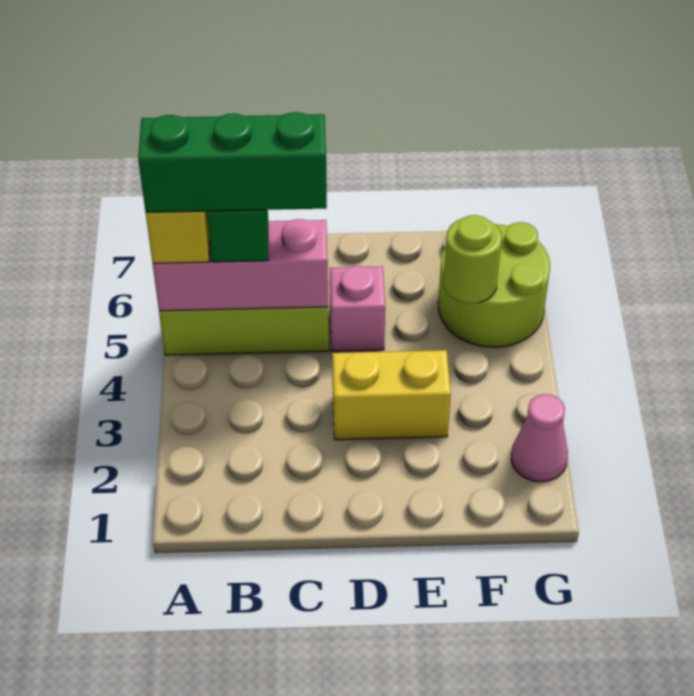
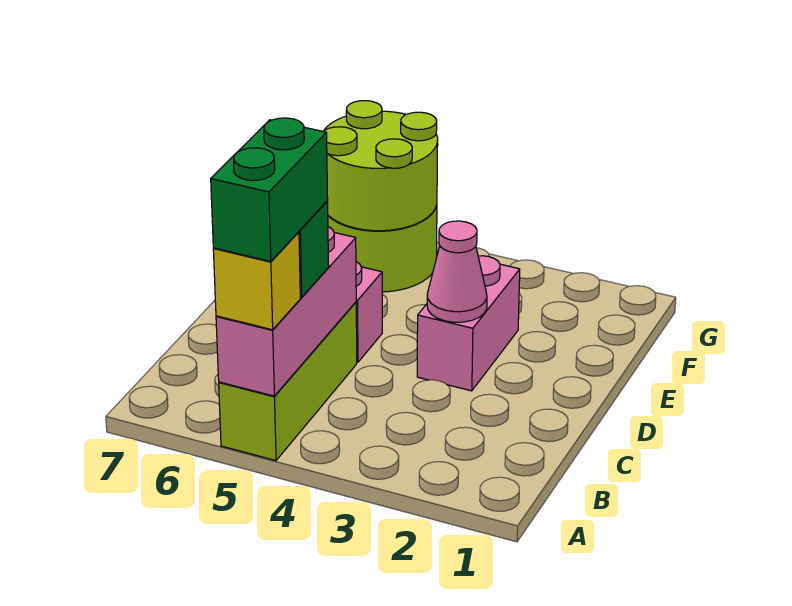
green brick A5:C5 level 4 -> green brick A5:B5 level 4
yellow brick D3:E3 level 1 -> pink brick D3:E3 level 1
lime round brick F5 level 2 -> lime round brick F5:G6 level 2
pink cone G2 level 1 -> pink cone D3 level 2

